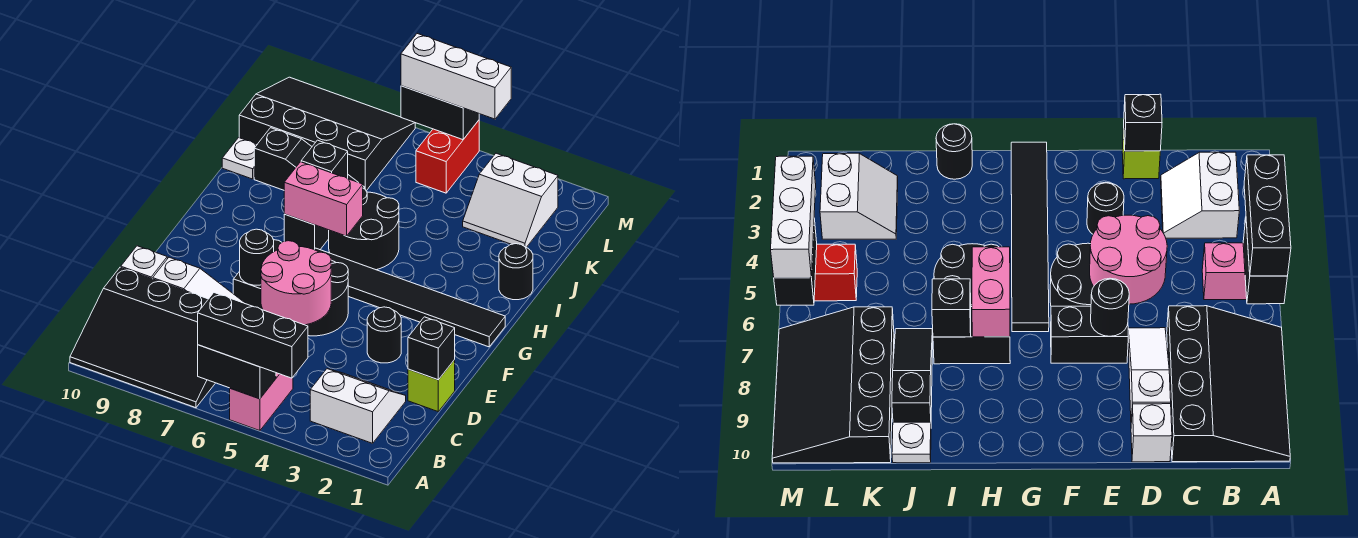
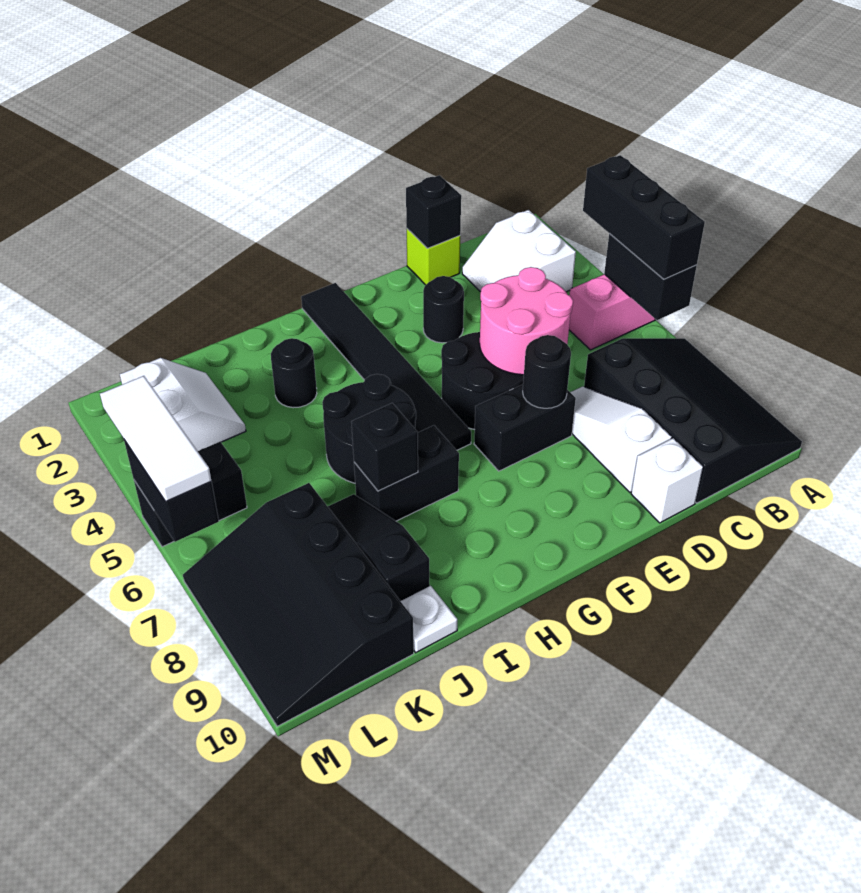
pink brick H6:H7 level 2 -> none
black round brick I1 level 1 -> black round brick I3 level 1
red brick L5:M5 level 1 -> black brick L5:M5 level 1
white brick M4:M6 level 3 -> white tile M4:M6 level 3

